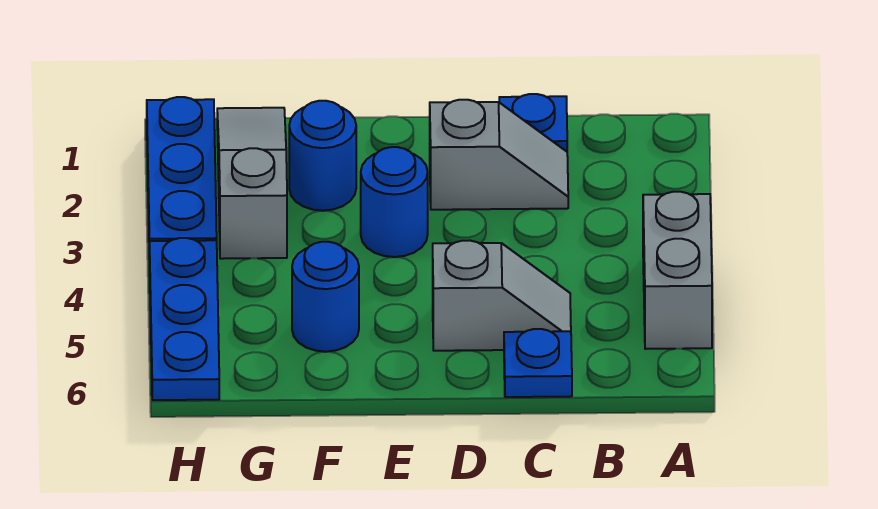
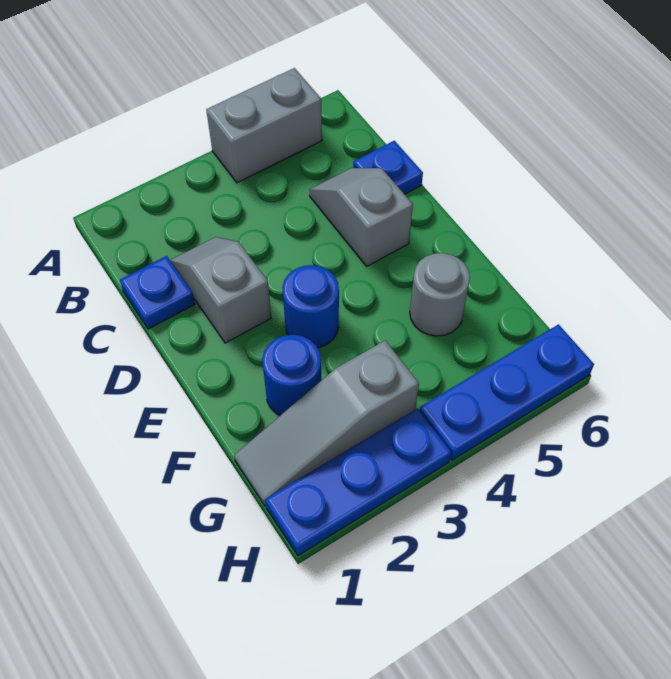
blue round brick F5 level 1 -> grey round brick F5 level 1

